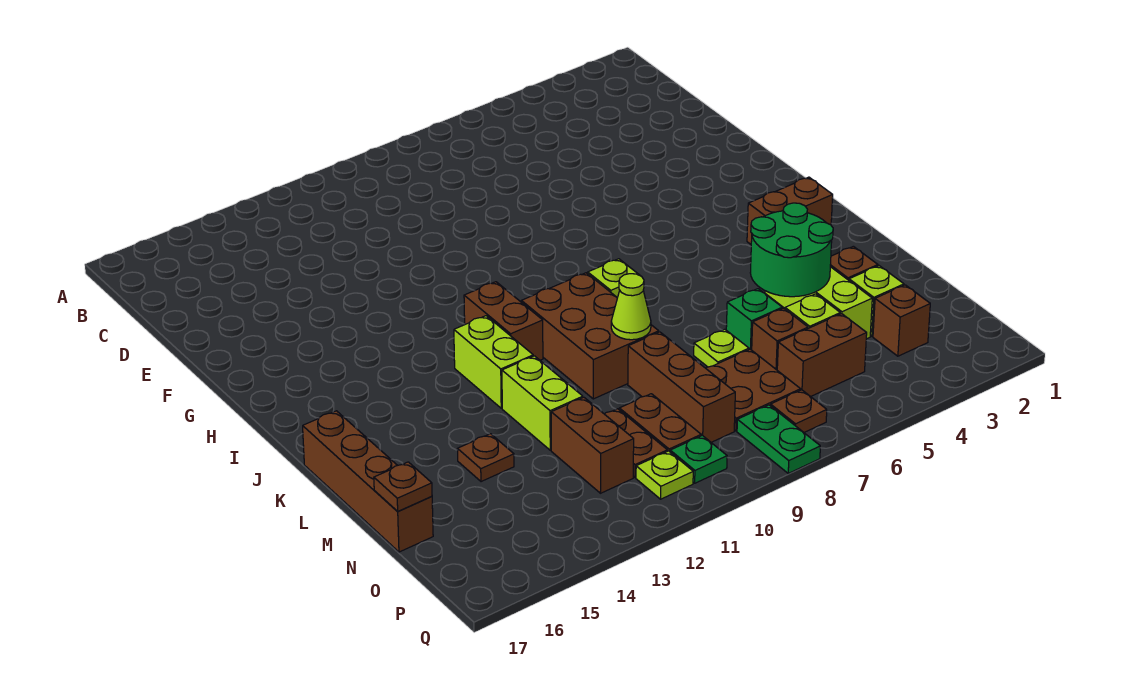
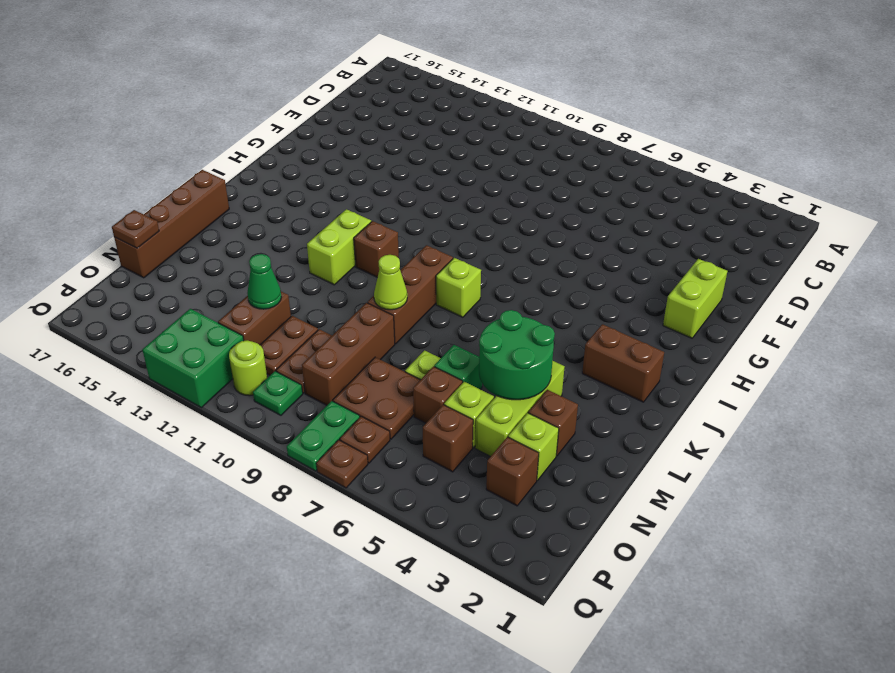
brown brick I11:J11 level 1 -> brown brick J11 level 1
brown brick J9:L10 level 1 -> brown brick J9:L9 level 1
lime brick L12:M12 level 1 -> lime brick F2:G2 level 1
brown plate M14 level 1 -> brown plate Q7 level 1
none -> green cone N12 level 2
brown brick O5:O6 level 1 -> brown brick O5 level 1
lime plate P11 level 1 -> lime round brick P11 level 1
none -> green brick P12:Q13 level 1

